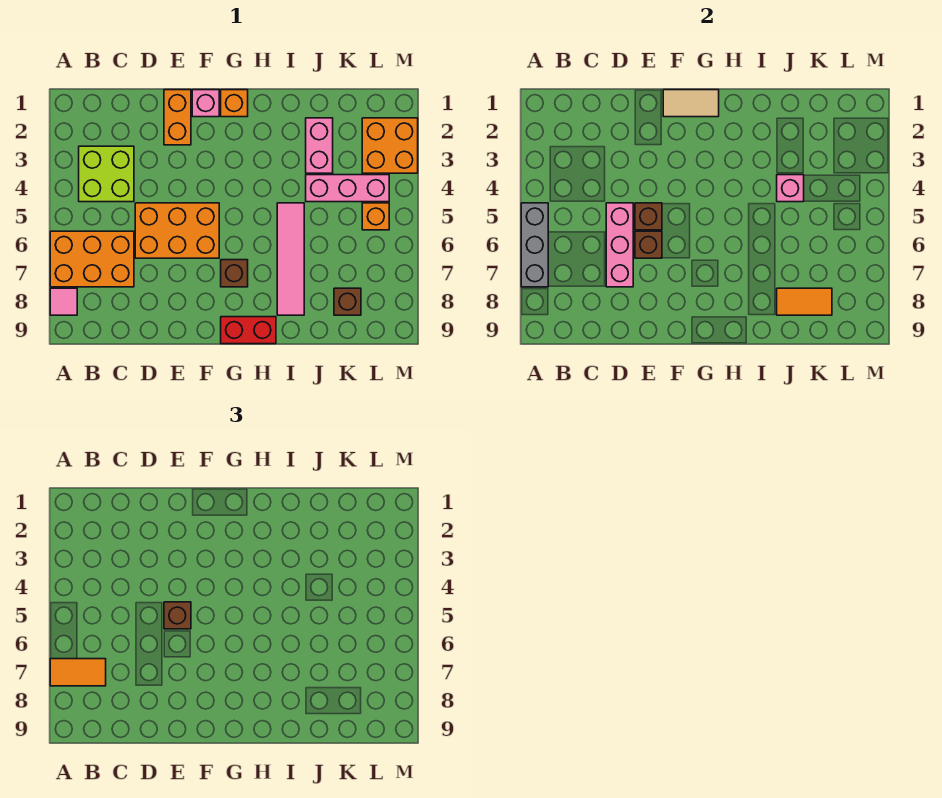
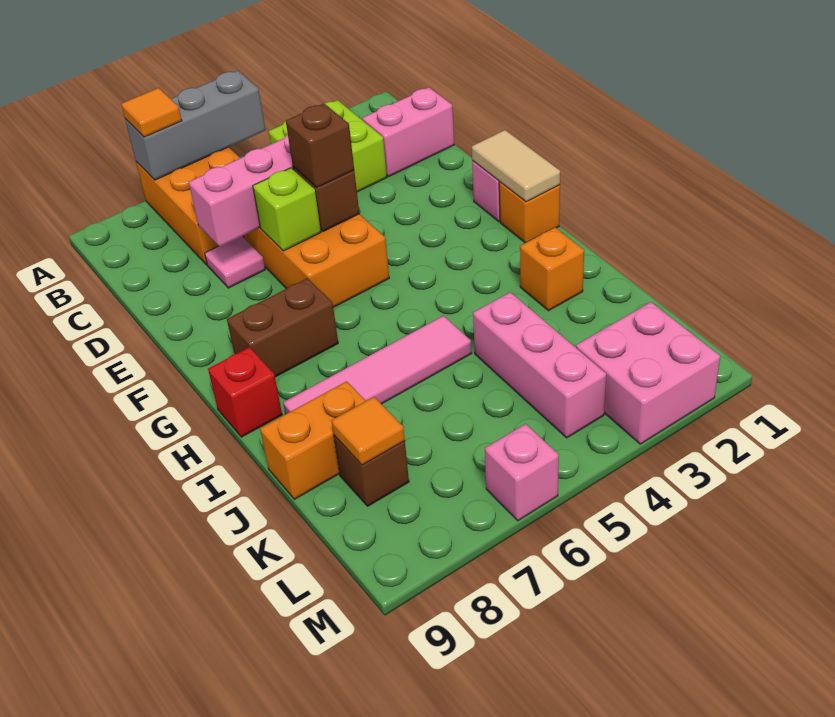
orange tile A7:B7 level 3 -> orange tile A7 level 3
pink tile A8 level 1 -> pink tile D7 level 1
orange brick E1:E2 level 1 -> orange brick J8:J9 level 1
brown brick E6 level 2 -> lime brick E6 level 2
brown brick G7 level 1 -> brown brick G7:G8 level 1
red brick G9:H9 level 1 -> red brick H9 level 1
pink brick J2:J3 level 1 -> pink brick C1:C2 level 1
pink brick J4 level 2 -> pink brick M6 level 1
orange tile J8:K8 level 2 -> orange tile K8 level 2
orange brick L2:M3 level 1 -> pink brick L2:M3 level 1
orange brick L5 level 1 -> orange brick I2 level 1

